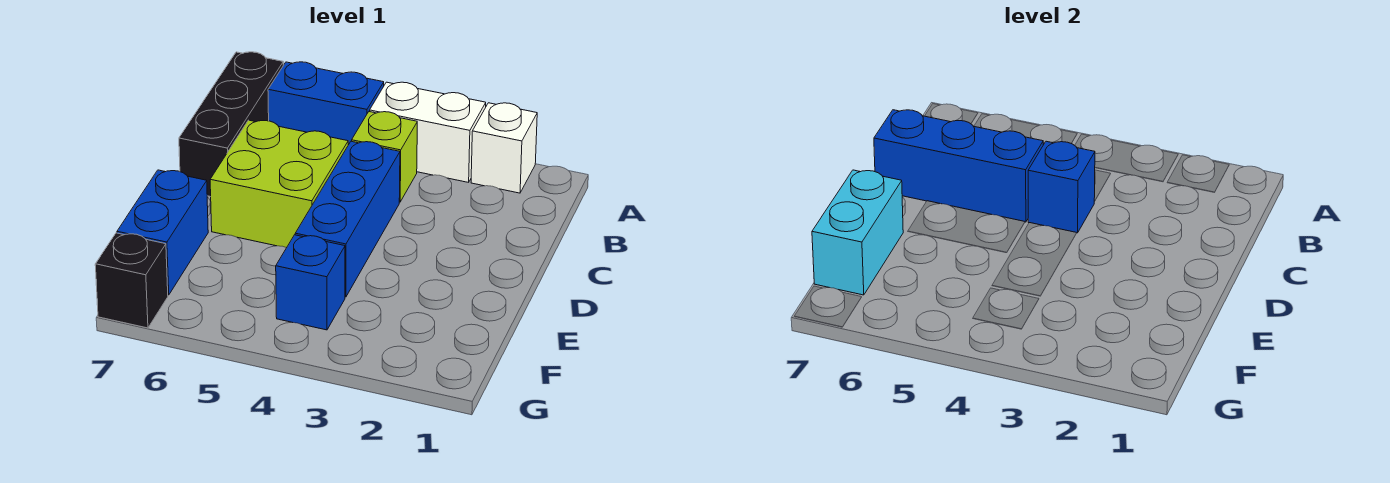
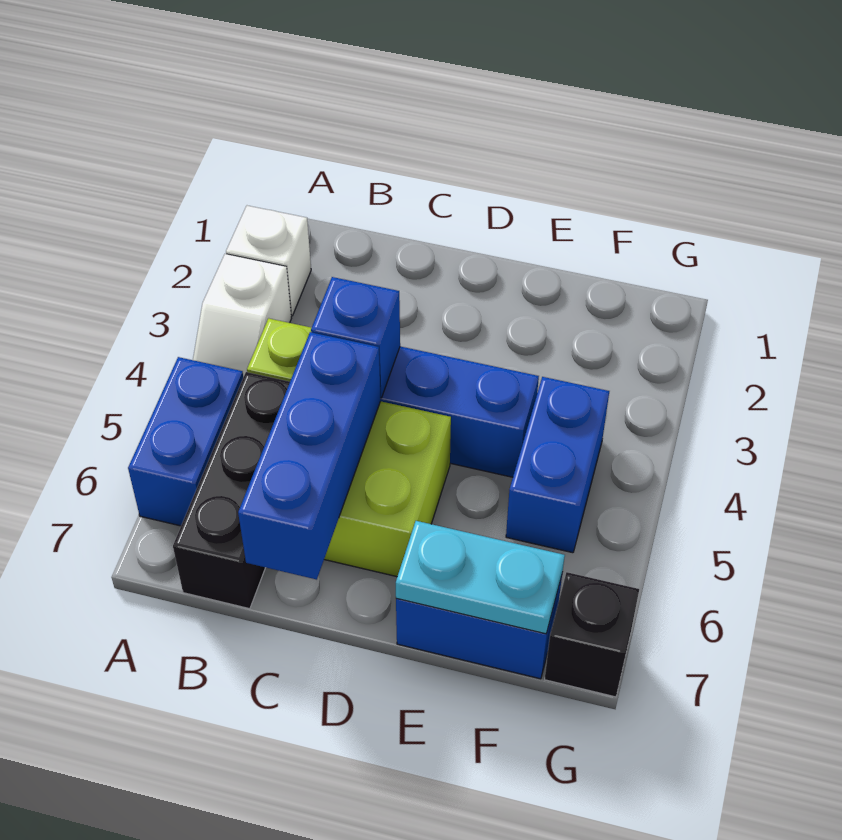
white brick A3:A4 level 1 -> white slope A3:A4 level 1 top 3
black brick A7:C7 level 1 -> black brick B5:B7 level 1
cyan brick E7:F7 level 2 -> cyan plate E7:F7 level 2
blue brick F4 level 1 -> blue brick F4:F5 level 1

